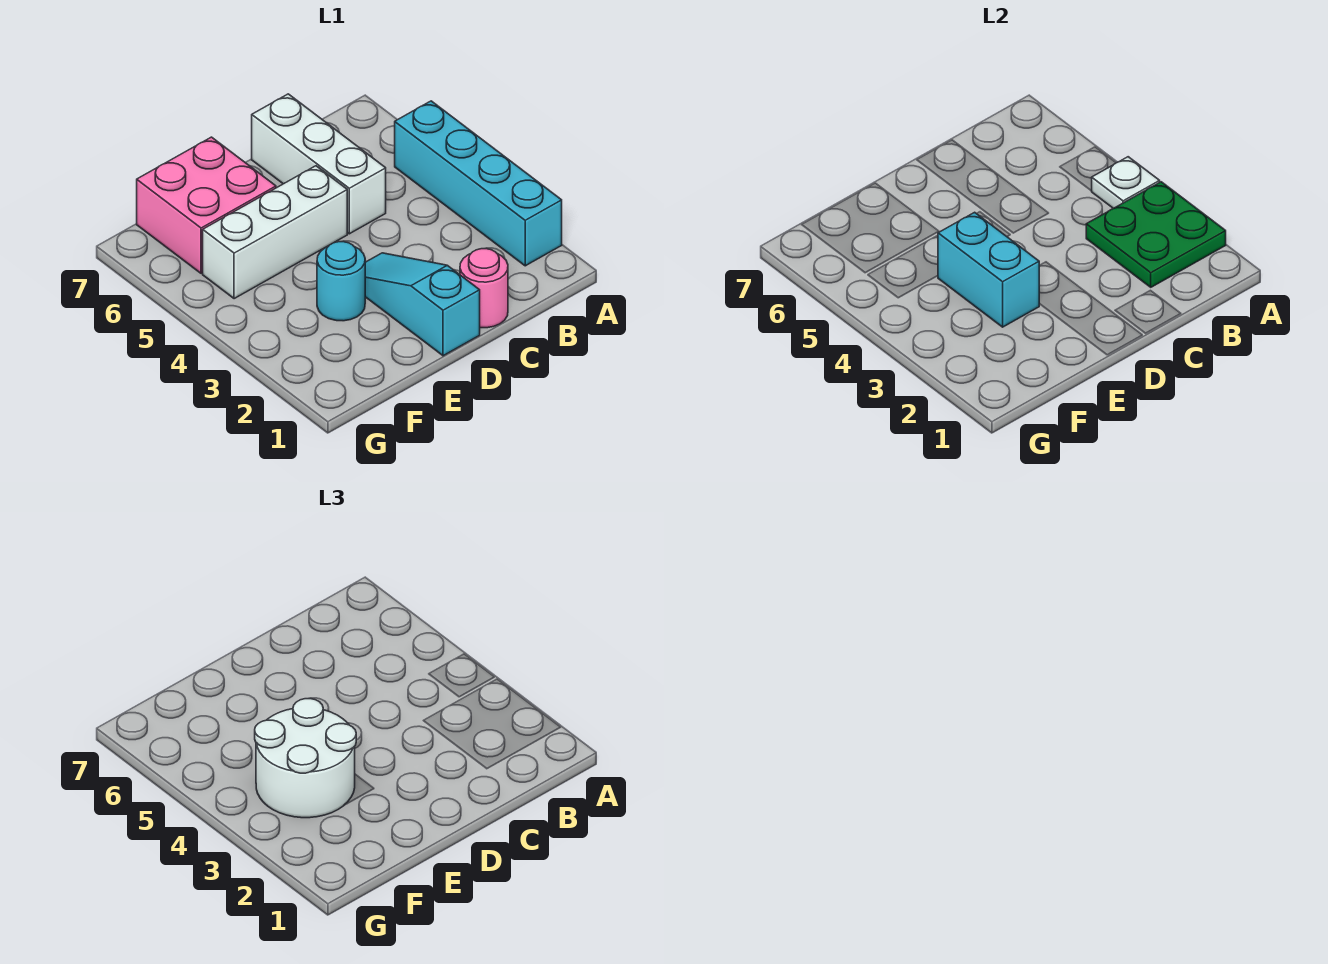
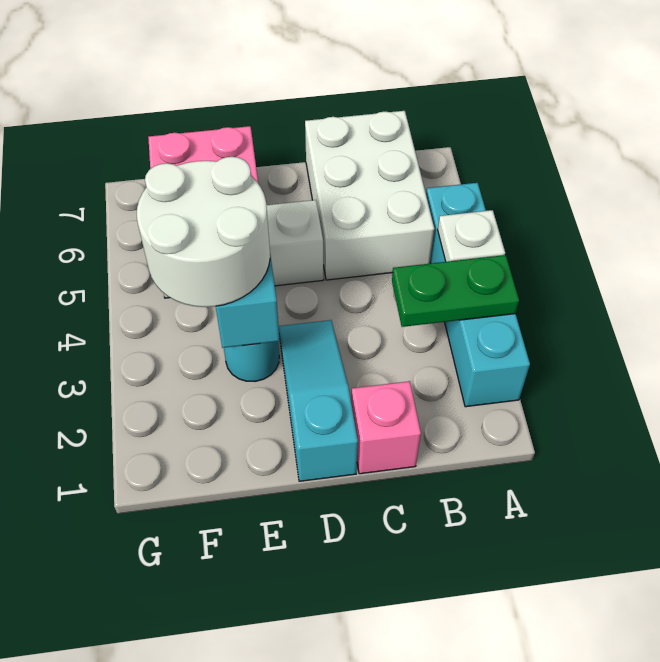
green plate A2:B3 level 2 -> green plate A3:B3 level 2
pink round brick C1 level 1 -> pink brick C1 level 1
white brick C5:C7 level 1 -> white brick B5:C7 level 1

